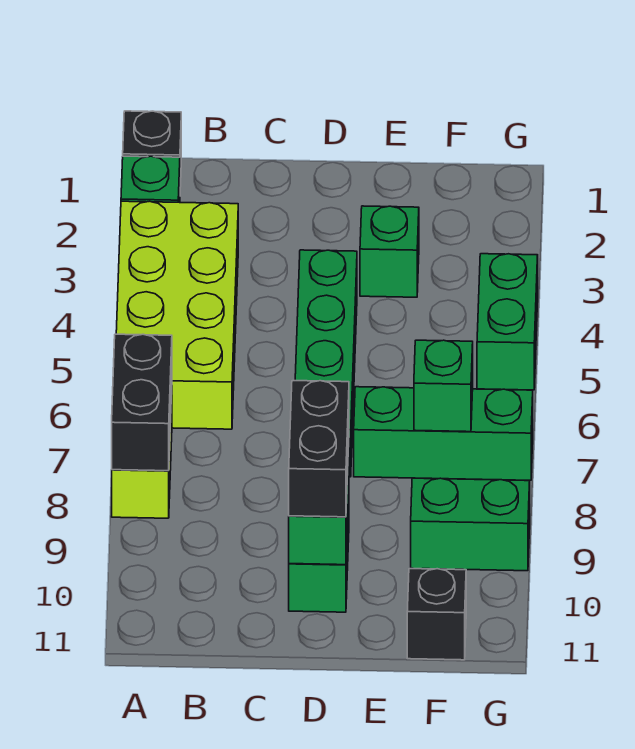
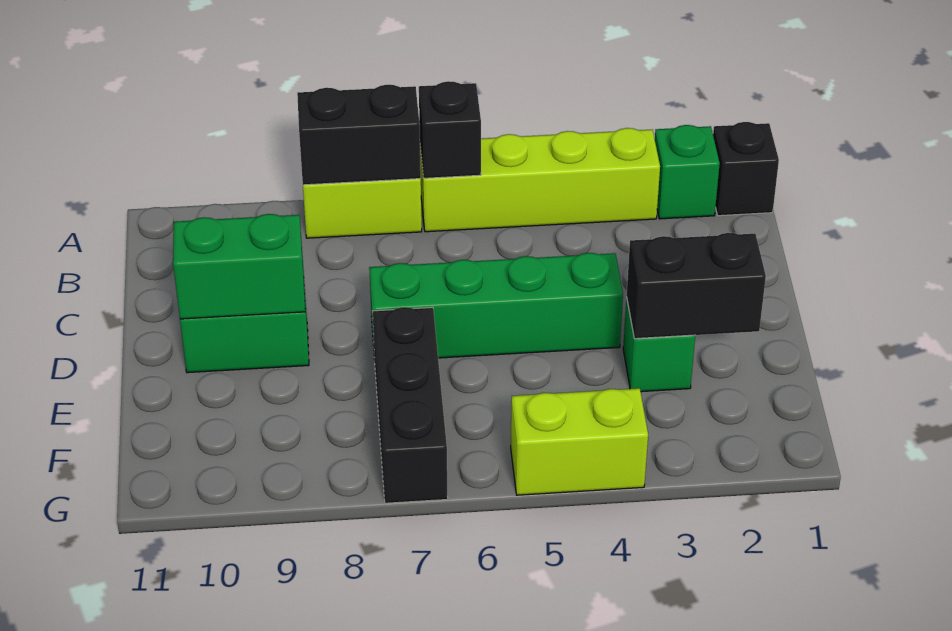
lime brick A3:B6 level 1 -> lime brick A3:A6 level 1
black brick D9:D10 level 3 -> black brick E2:E3 level 2
green brick E7:G7 level 1 -> black brick E7:G7 level 1
green brick F7 level 2 -> none
green brick F9:G9 level 1 -> none
black brick F11 level 1 -> black brick A6 level 2
green brick G4:G5 level 1 -> lime brick G4:G5 level 1

